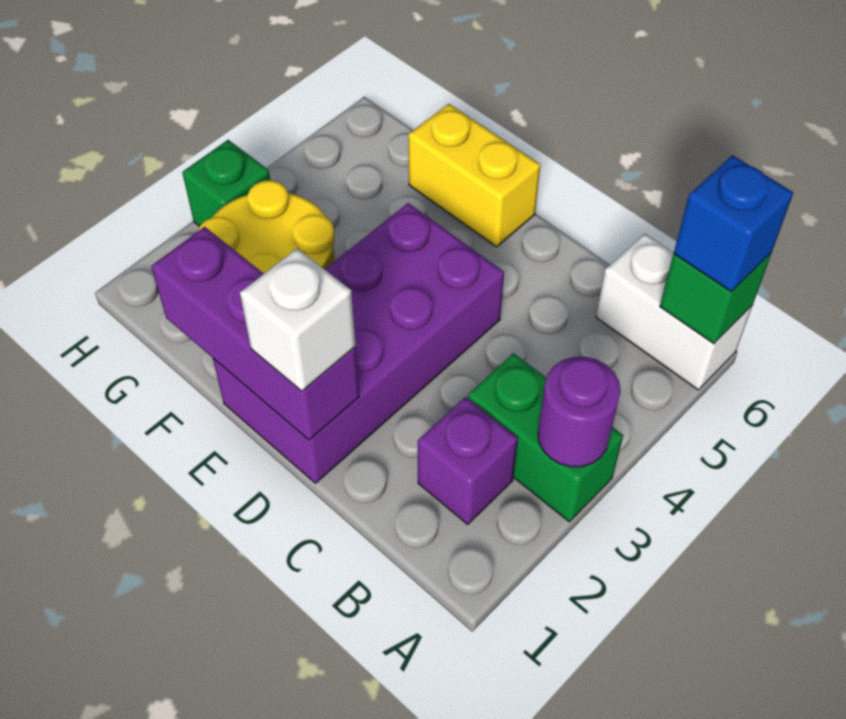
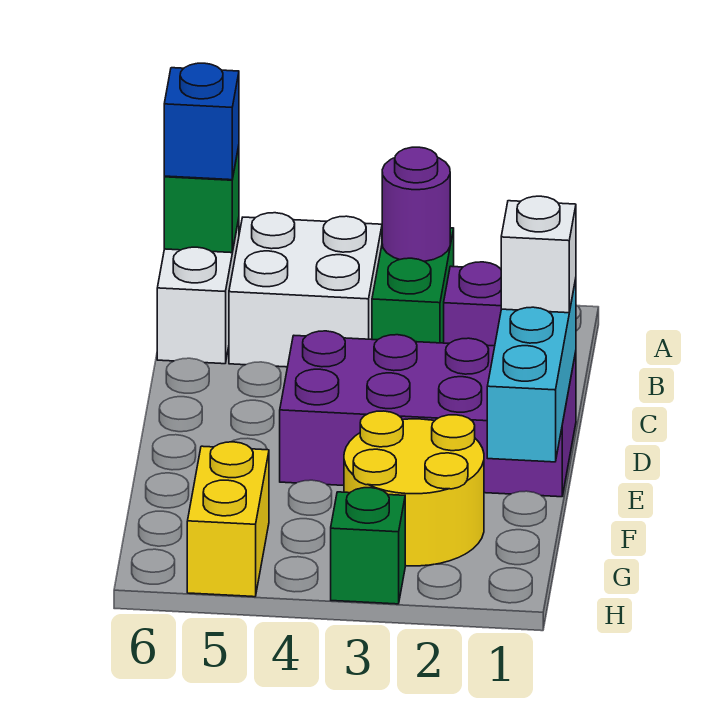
none -> white brick A4:B5 level 1
purple brick D1:F1 level 2 -> cyan brick D1:F1 level 2
yellow brick E6:F6 level 1 -> yellow brick G5:H5 level 1

